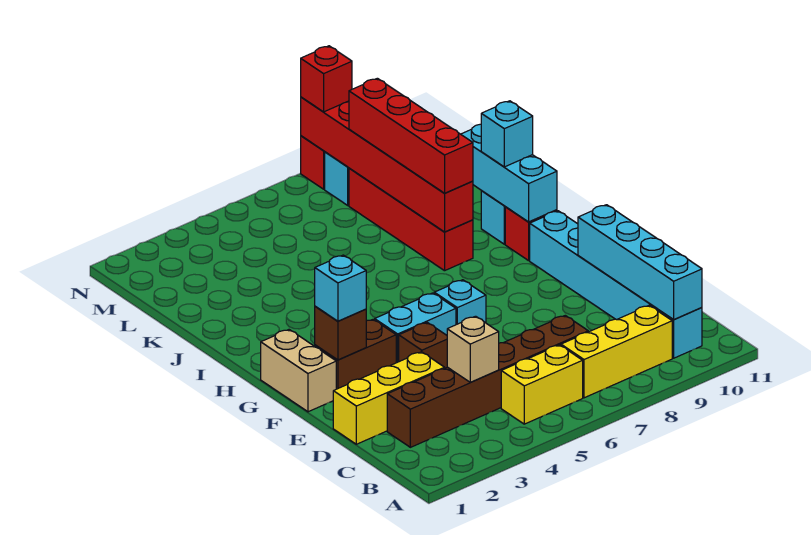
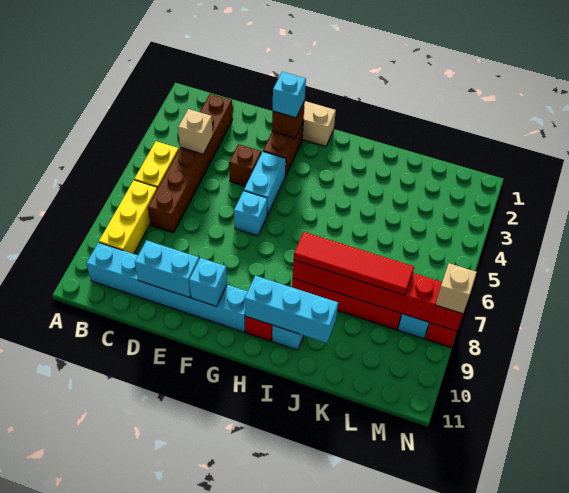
cyan brick B10:E10 level 2 -> cyan brick D10:E10 level 2
yellow brick D1:D3 level 1 -> none
red brick I8:L8 level 3 -> red tile I8:L8 level 3
cyan brick I10 level 3 -> cyan brick F10 level 2
red brick N8 level 3 -> tan brick N8 level 3

